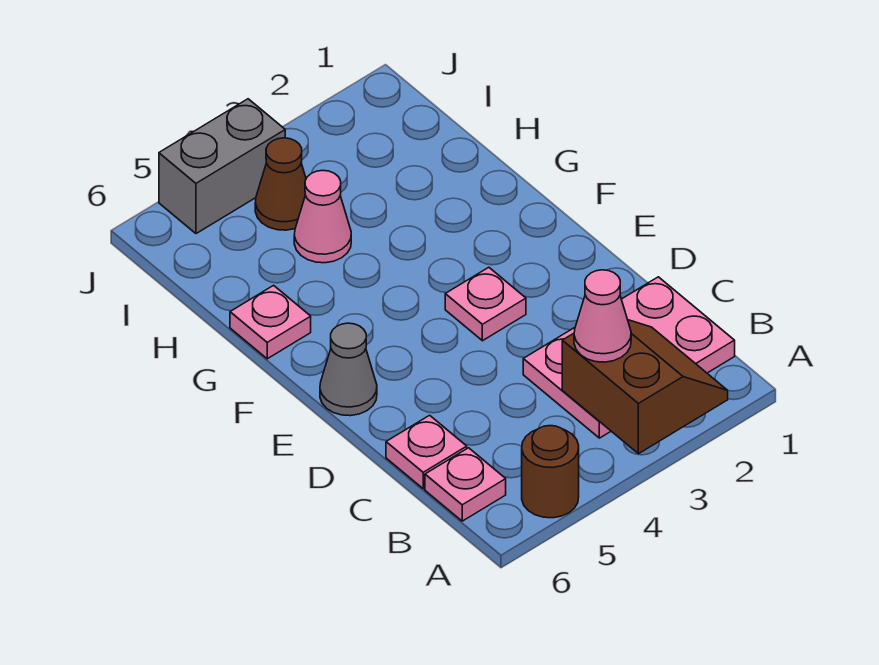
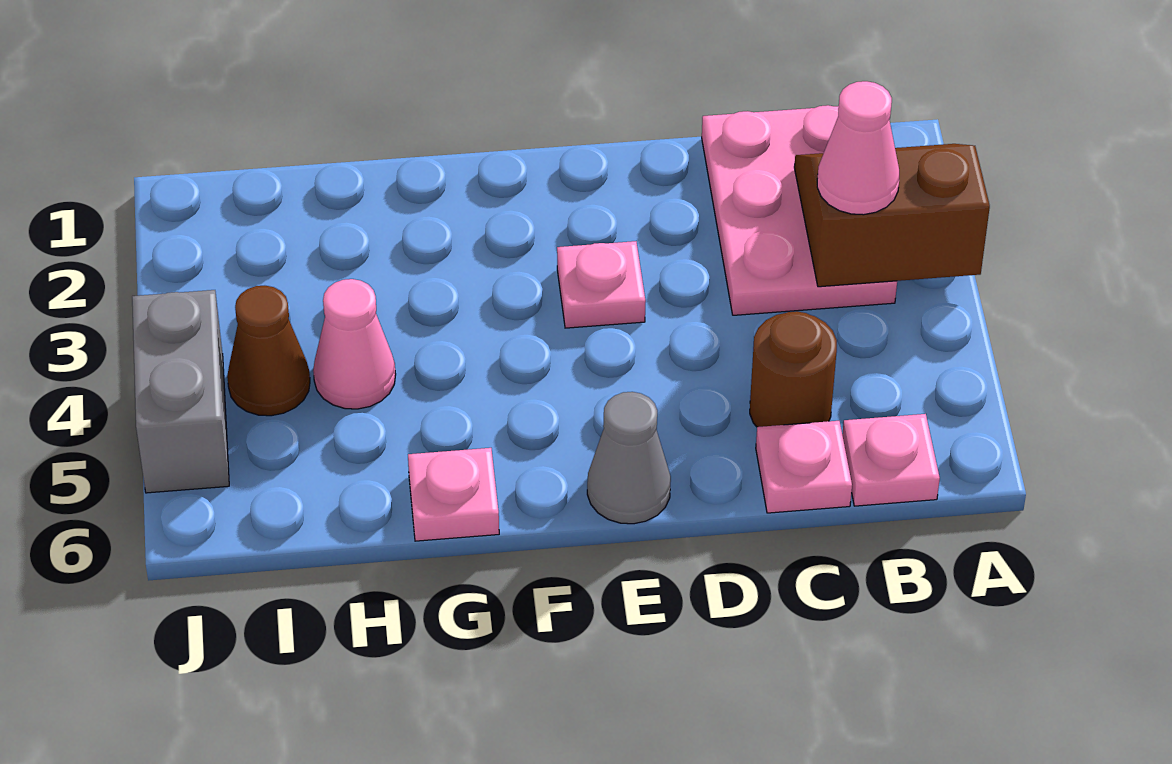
brown round brick A5 level 1 -> brown round brick C5 level 1

